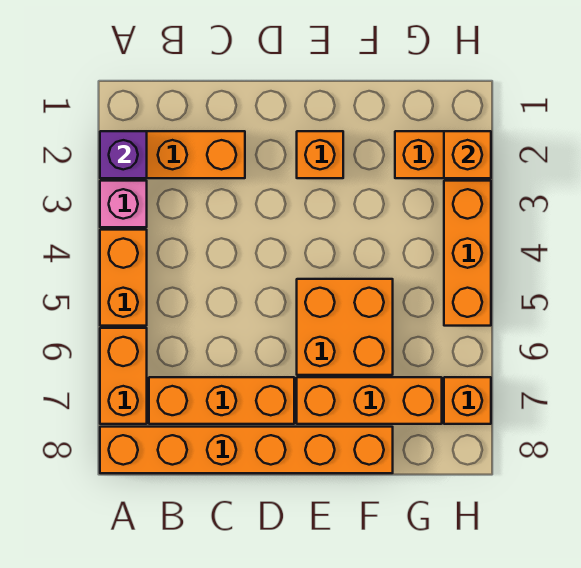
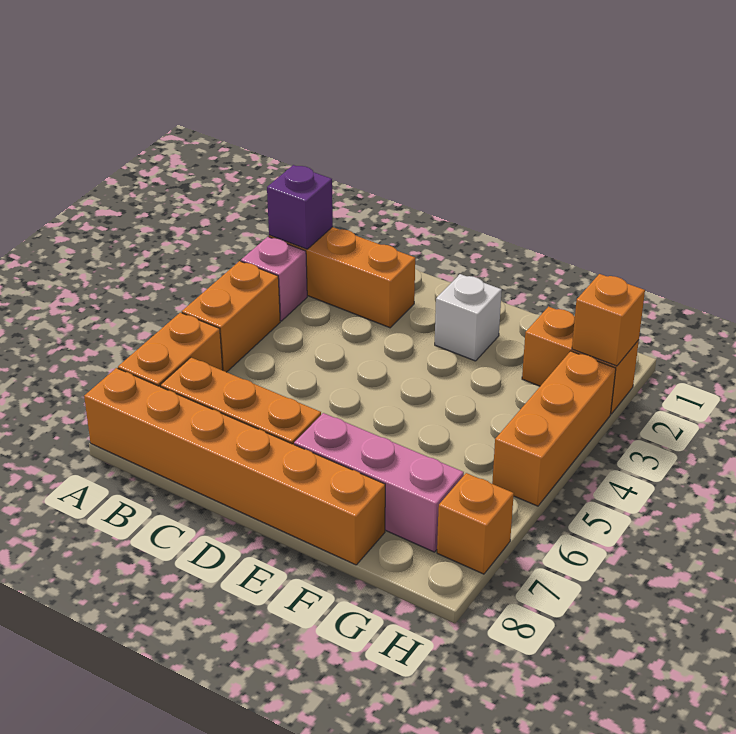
orange brick E2 level 1 -> white brick E2 level 1
orange brick E5:F6 level 1 -> none
orange brick E7:G7 level 1 -> pink brick E7:G7 level 1

